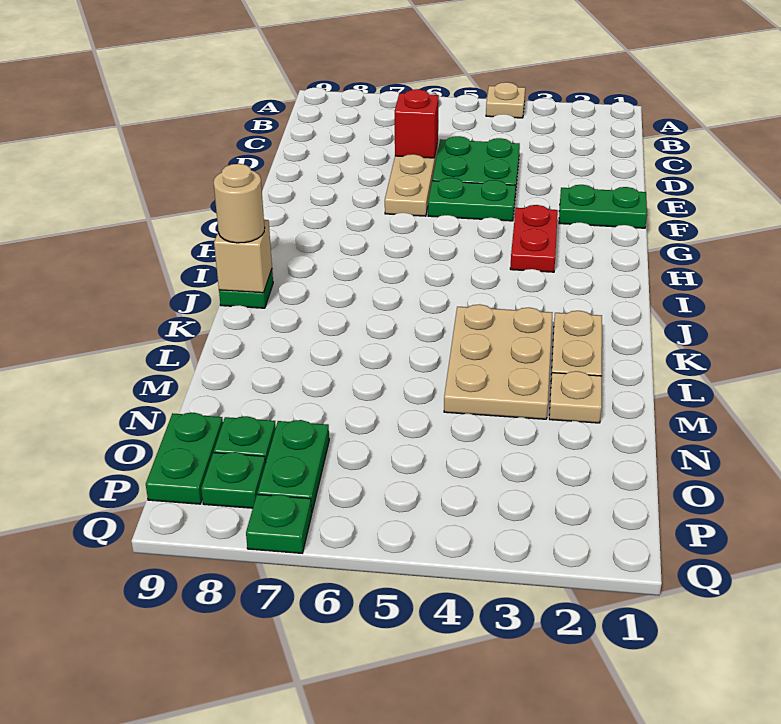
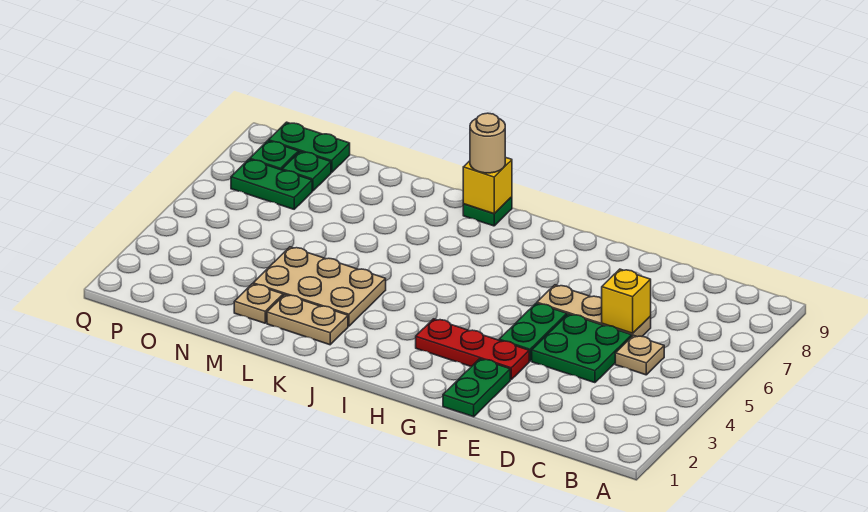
tan plate A4 level 1 -> tan plate C5 level 1
red brick D6 level 2 -> yellow brick D6 level 2
red plate G3:H3 level 1 -> red plate F3:H3 level 1
tan brick J9 level 2 -> yellow brick J9 level 2
green plate Q7 level 1 -> none

